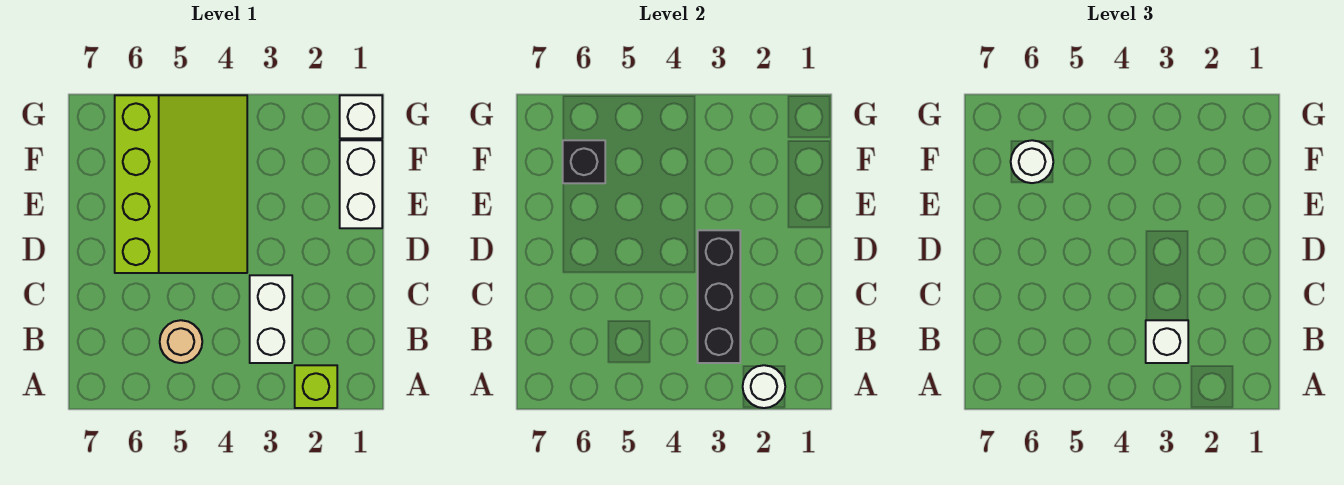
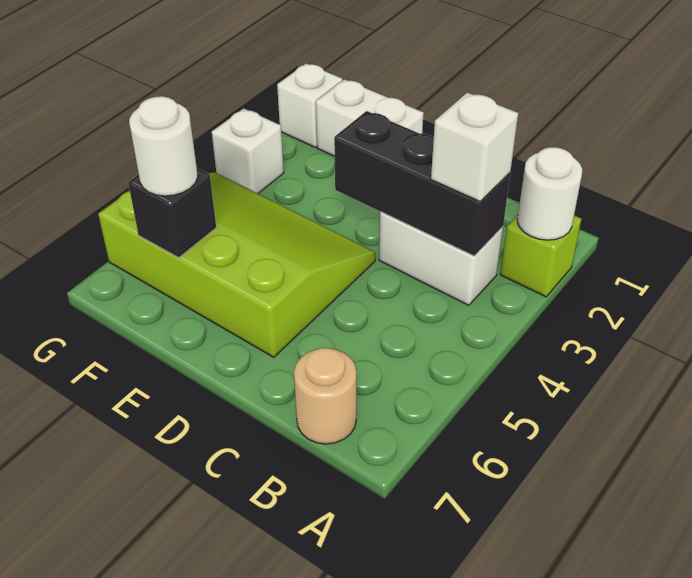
tan round brick B5 level 1 -> tan round brick B7 level 1
none -> white brick G3 level 1

